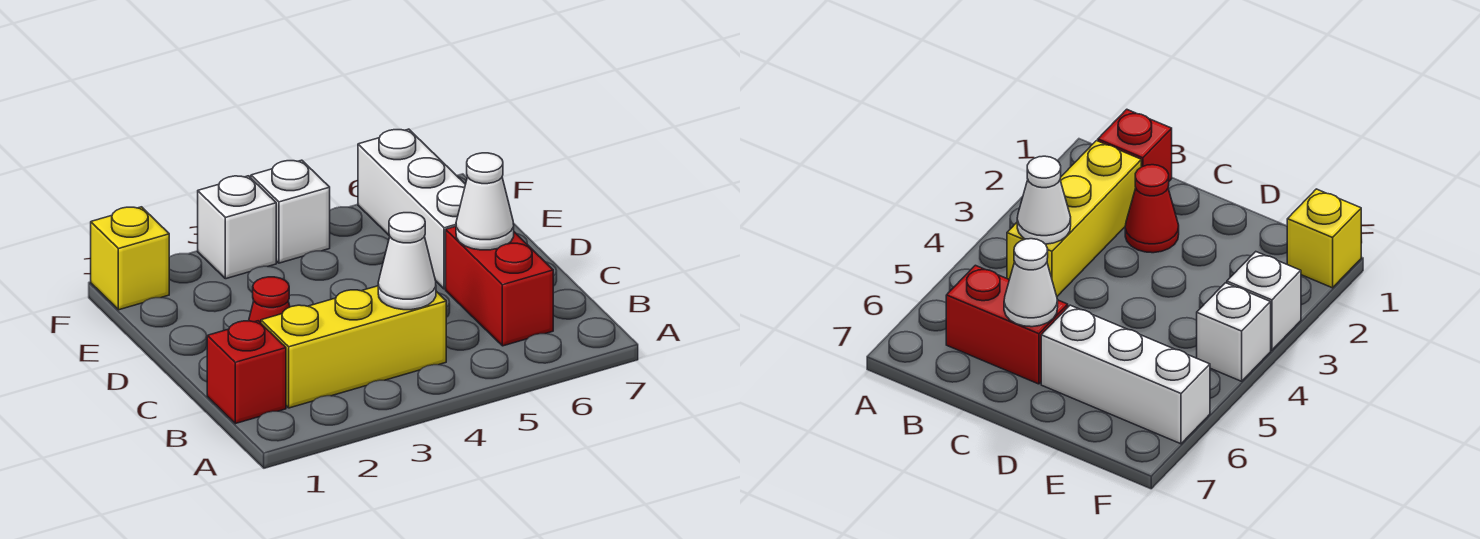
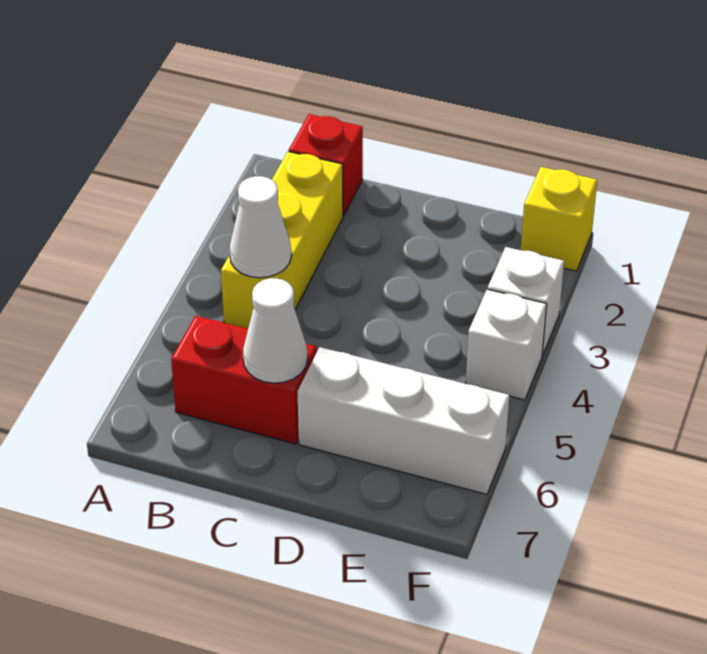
red cone C2 level 1 -> none

